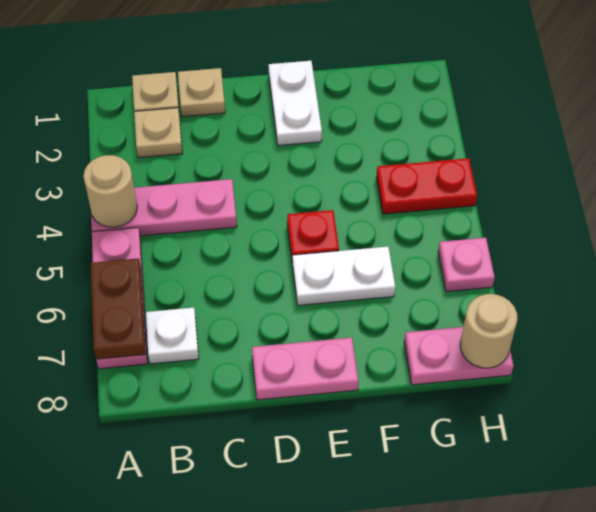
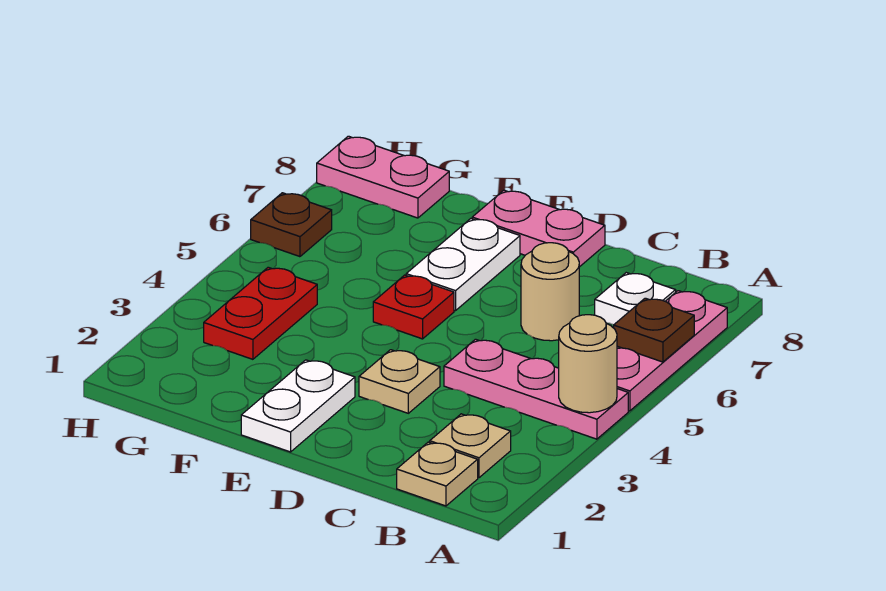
brown plate A6:A7 level 2 -> brown plate A6 level 2
tan plate C1 level 1 -> tan plate D3 level 1
white plate E6:F6 level 1 -> white plate E6:E7 level 1
red plate G4:H4 level 1 -> red plate G3:G4 level 1
pink plate H6 level 1 -> brown plate H6 level 1
tan round brick H8 level 2 -> tan round brick C6 level 1

